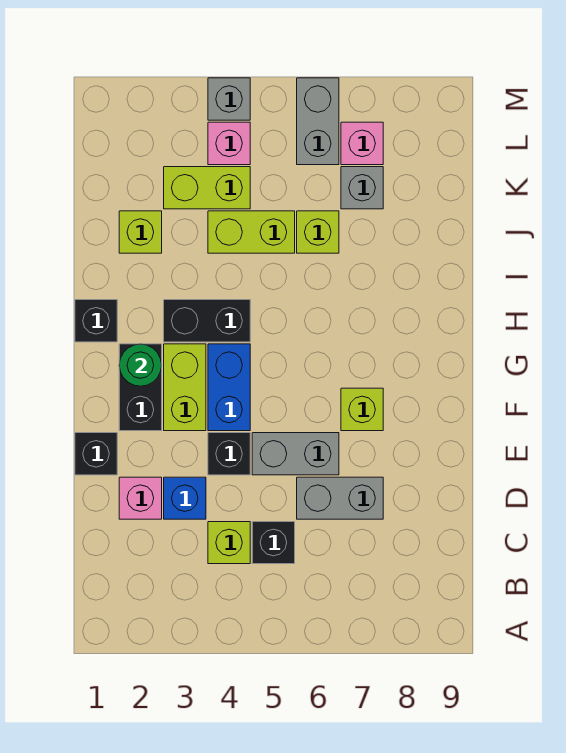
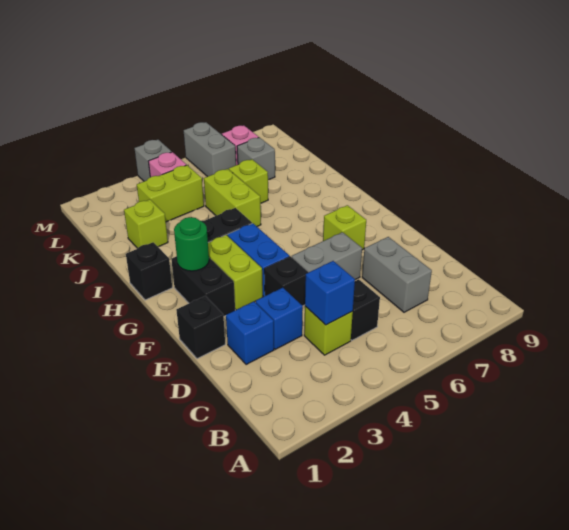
none -> blue brick C4 level 2
pink brick D2 level 1 -> blue brick D2 level 1
grey brick D6:D7 level 1 -> grey brick C7:D7 level 1
lime brick J4:J5 level 1 -> lime brick I5:J5 level 1

